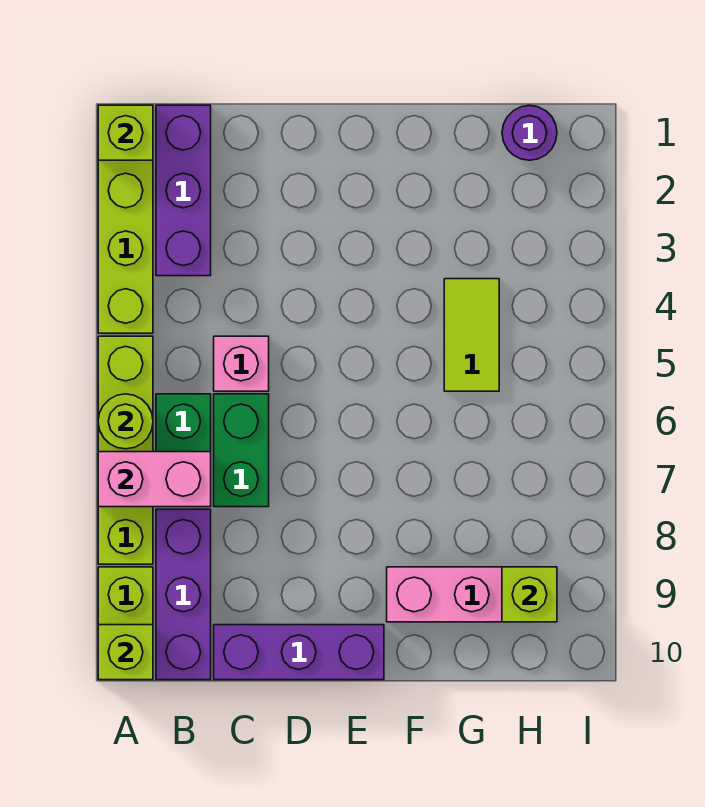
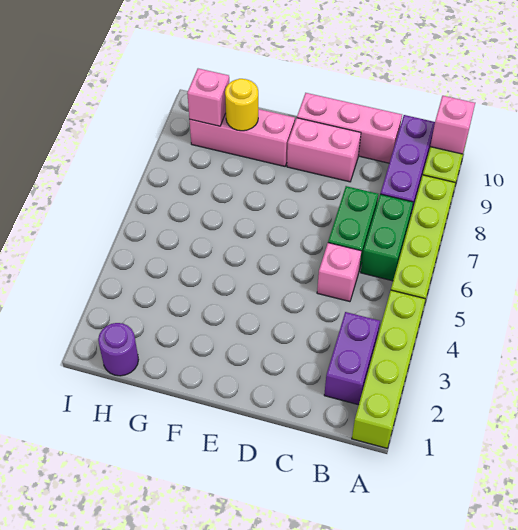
lime brick A1 level 2 -> none
lime round brick A6 level 2 -> none
pink brick A7:B7 level 2 -> pink brick D9:E9 level 1
lime brick A10 level 2 -> pink brick A10 level 2
purple brick B1:B3 level 1 -> purple brick B2:B3 level 1
purple brick C10:E10 level 1 -> pink brick C10:E10 level 1
lime tile G4:G5 level 1 -> none
none -> yellow round brick G9 level 2
lime brick H9 level 2 -> pink brick H9 level 2

